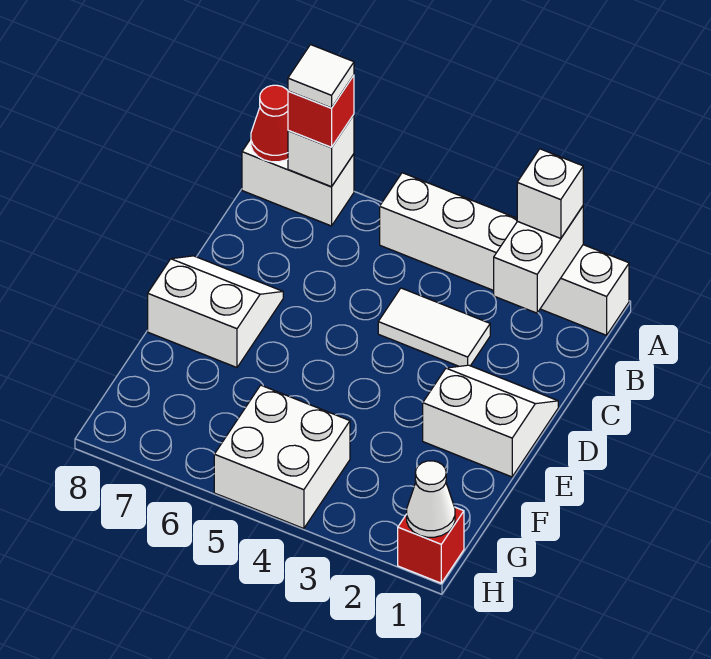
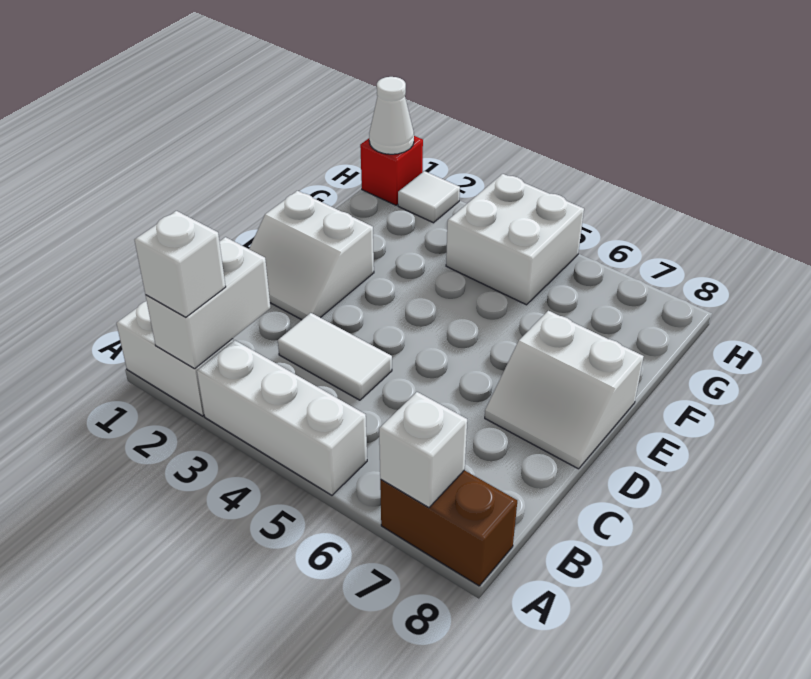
white brick A7:A8 level 1 -> brown brick A7:A8 level 1
red brick A7 level 3 -> none
white tile A7 level 4 -> white tile H2 level 1
red cone A8 level 2 -> none

